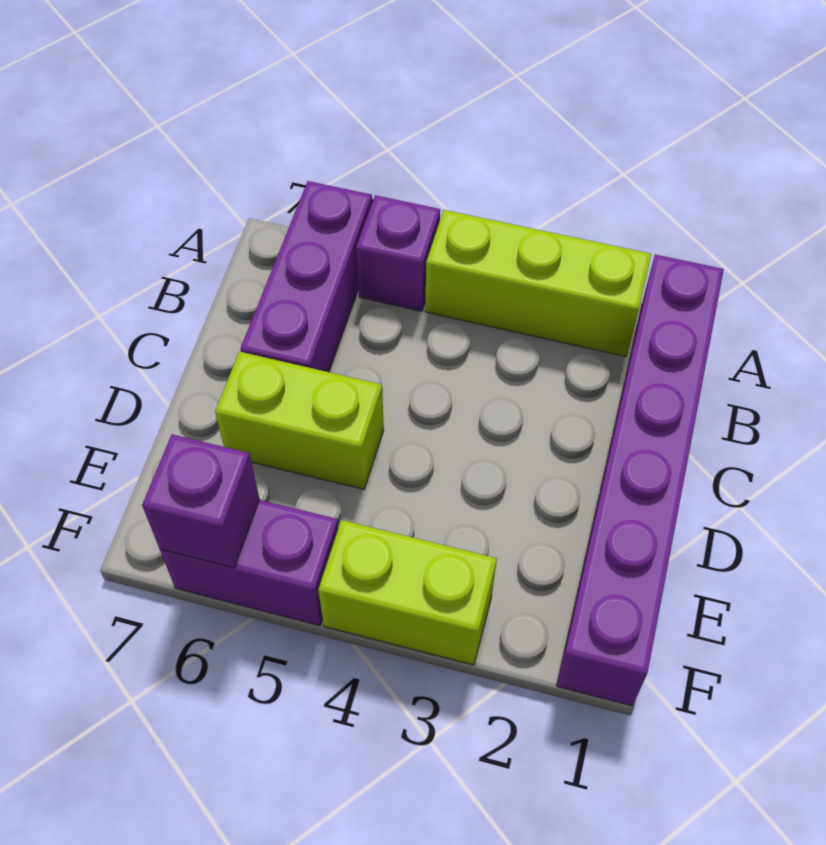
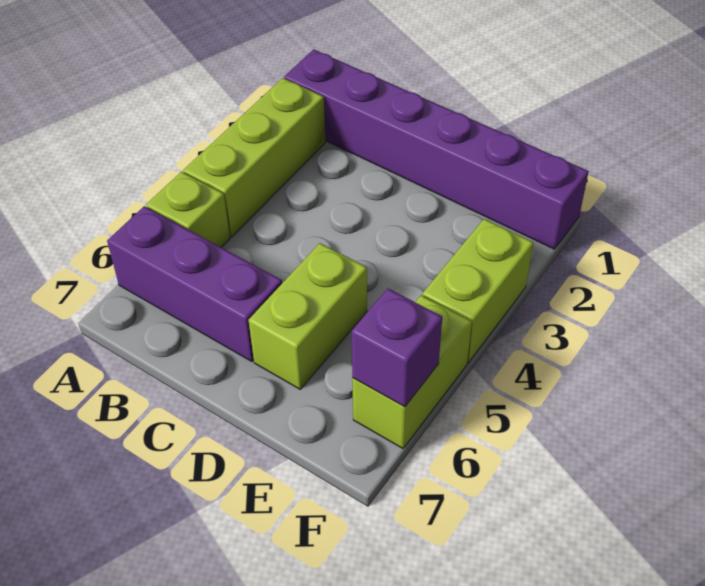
purple brick A5 level 1 -> lime brick A5 level 1
purple brick F5:F6 level 1 -> lime brick F5:F6 level 1

